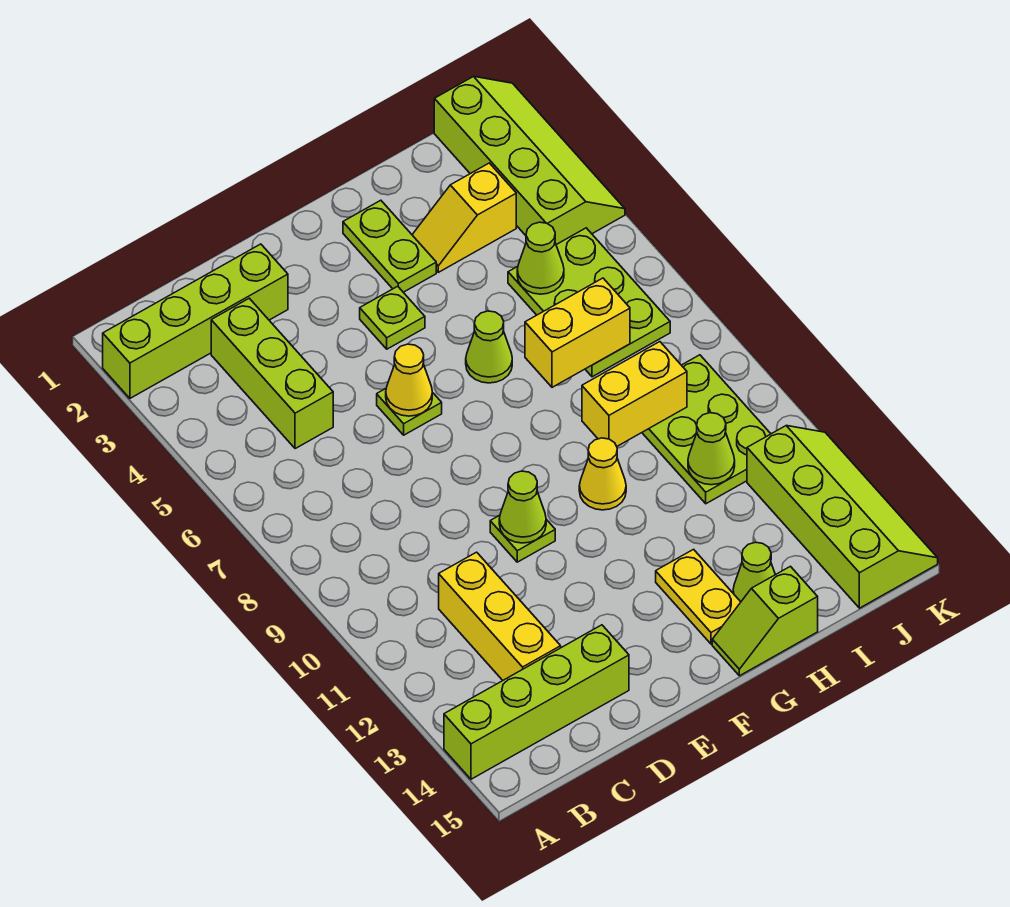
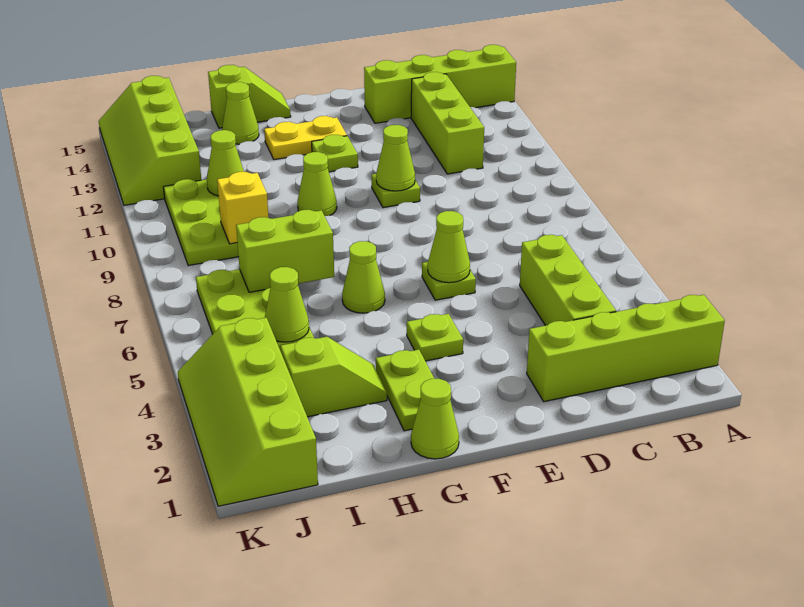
yellow brick C11:C13 level 1 -> lime brick C11:C13 level 1
yellow cone E6 level 2 -> lime cone E6 level 2
none -> lime plate F12 level 1
none -> lime cone G1 level 1
yellow cone G10 level 1 -> lime cone G10 level 1
yellow plate G13:G14 level 1 -> yellow plate F13:G13 level 1
yellow slope H3:I3 level 1 top I -> lime slope H3:I3 level 1 top I
yellow brick H7:I7 level 2 -> lime brick H7:I7 level 2
yellow brick H9:I9 level 2 -> yellow brick I9 level 2

